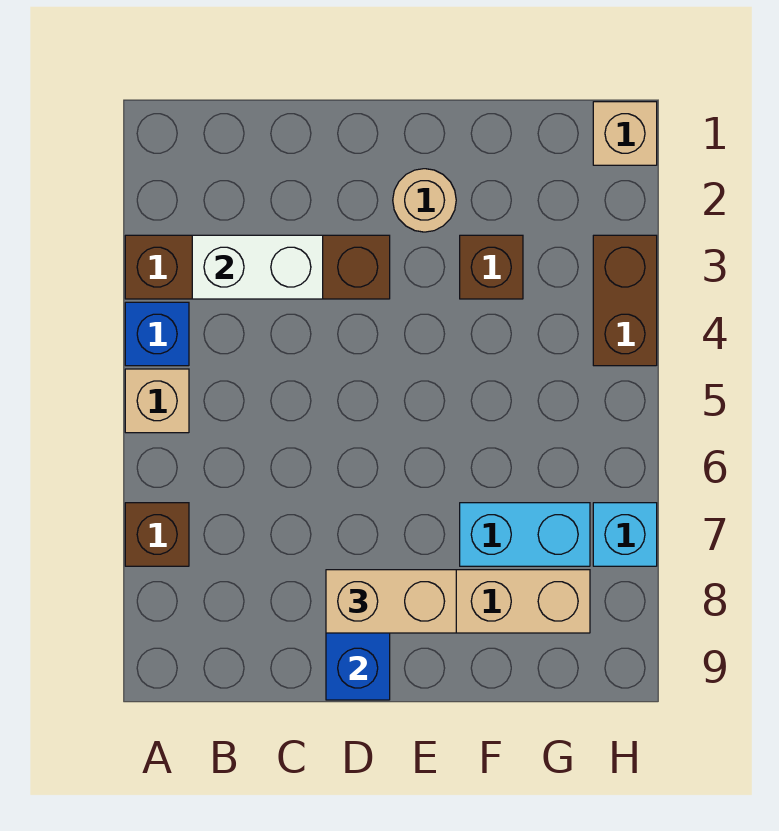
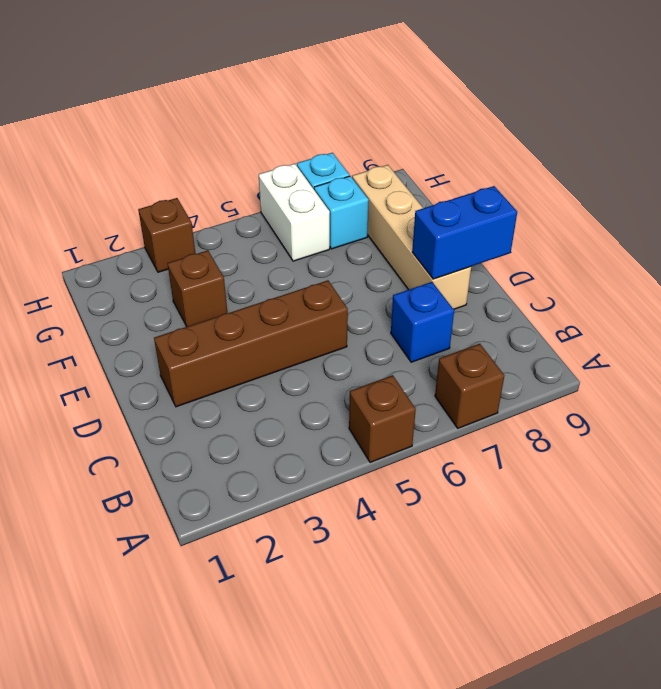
brown brick A3:D3 level 1 -> brown brick D2:D5 level 1
blue brick A4 level 1 -> blue brick C7 level 1
tan brick A5 level 1 -> brown brick A5 level 1
white brick B3:C3 level 2 -> white brick G6:H6 level 1
tan brick D8:E8 level 3 -> none
tan round brick E2 level 1 -> none
cyan brick F7:G7 level 1 -> cyan brick G7 level 1
tan brick H1 level 1 -> none
brown brick H3:H4 level 1 -> brown brick H3 level 1

